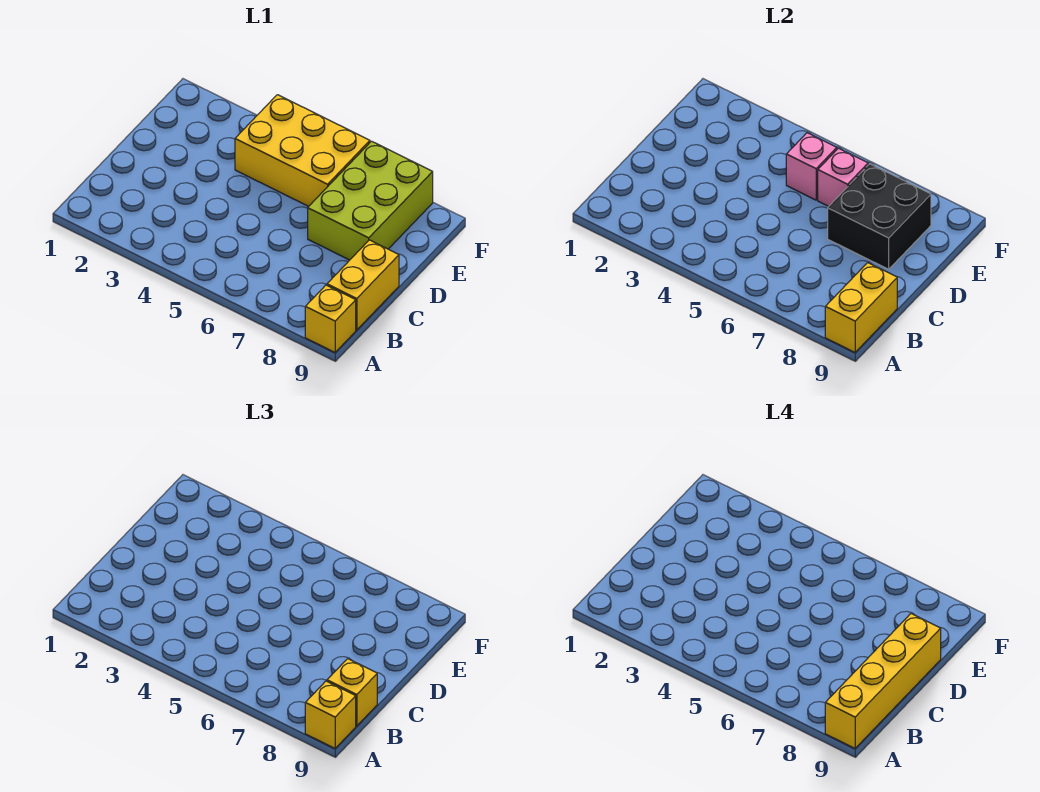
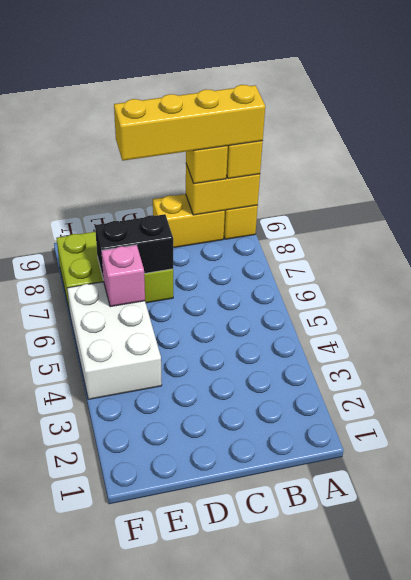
black brick D7:E8 level 2 -> black brick D7:E7 level 2
yellow brick E4:F6 level 1 -> white brick E4:F6 level 1
pink brick E5 level 2 -> none

